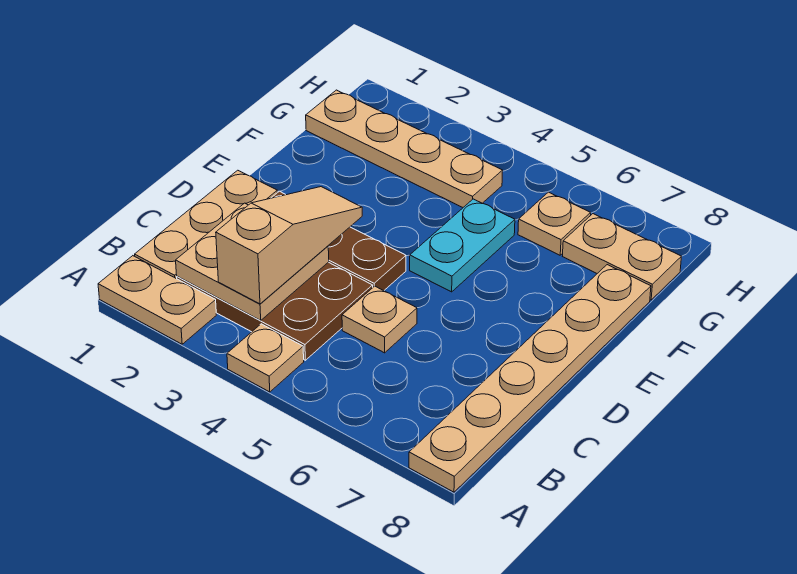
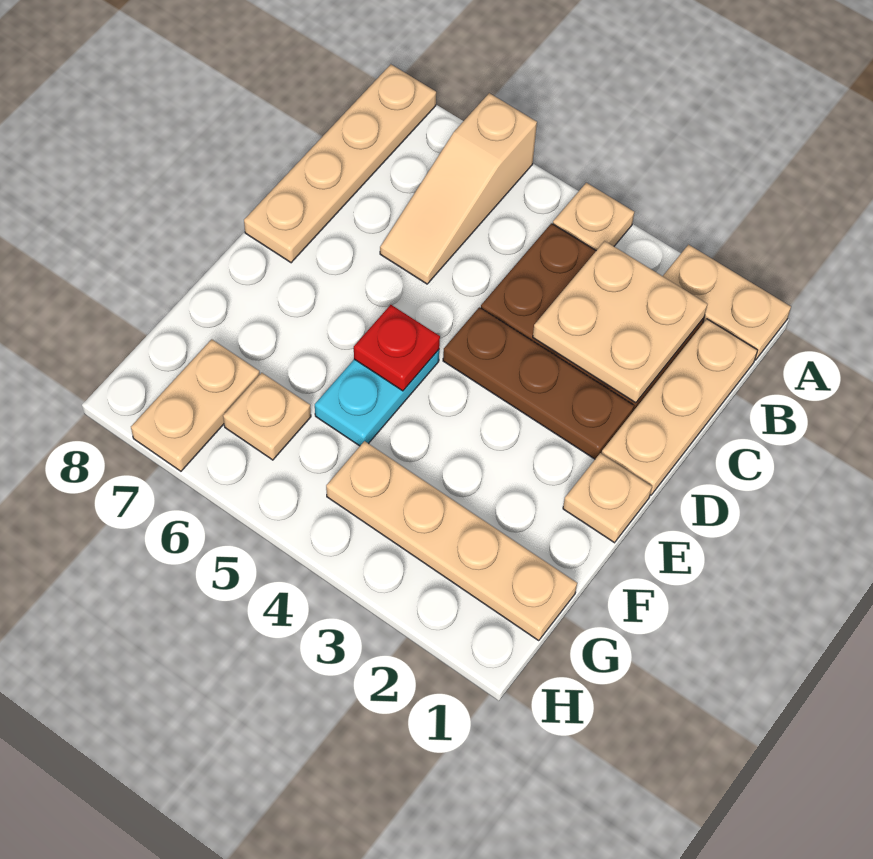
tan plate A8:F8 level 1 -> tan plate A8:D8 level 1
tan slope B3:D3 level 3 top B -> tan slope A6:C6 level 1 top A
tan plate C5 level 1 -> tan plate E1 level 1
none -> red plate E5 level 2
tan plate G7:G8 level 1 -> tan plate G7:H7 level 1

